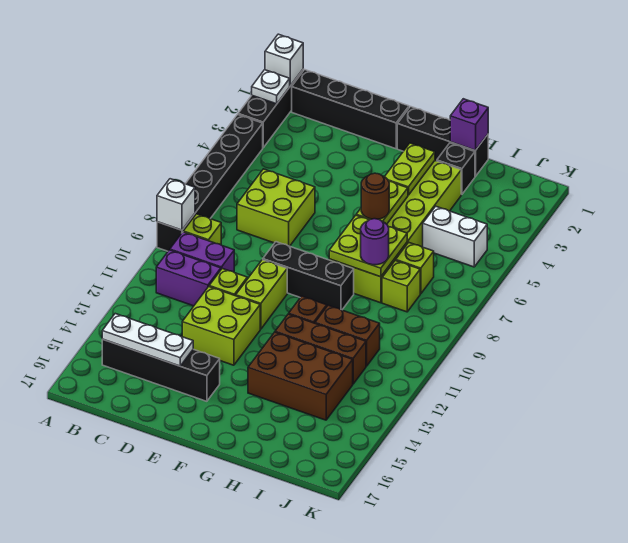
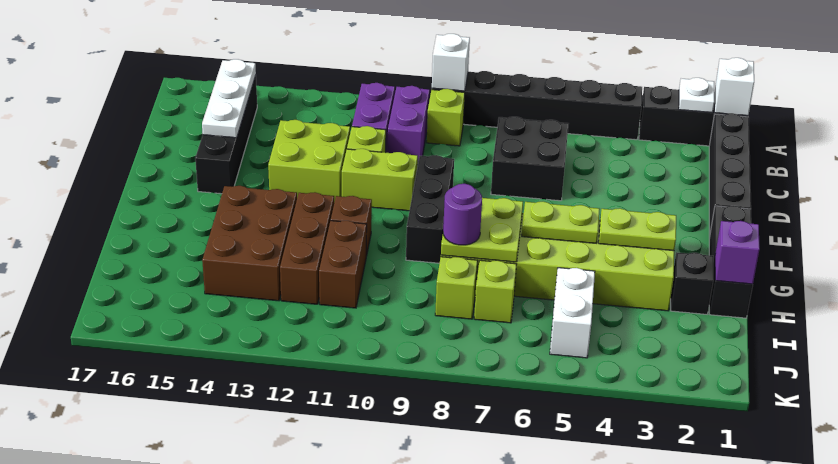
lime brick C6:D7 level 1 -> black brick C6:D7 level 1
brown round brick G6 level 3 -> none

